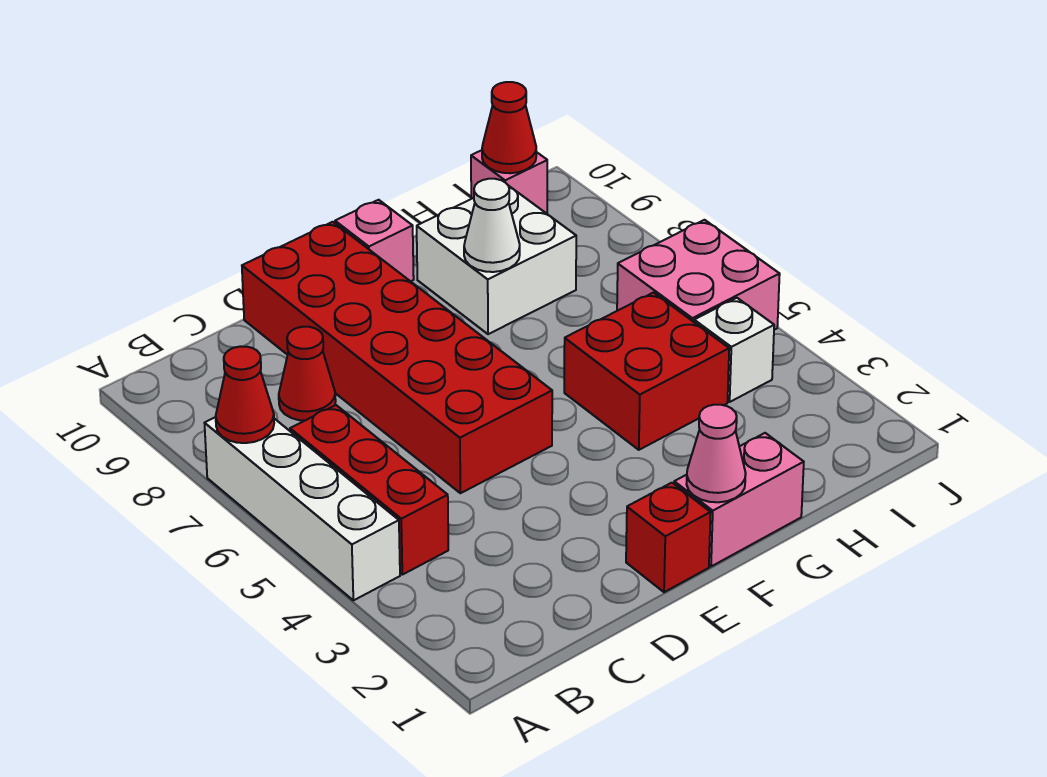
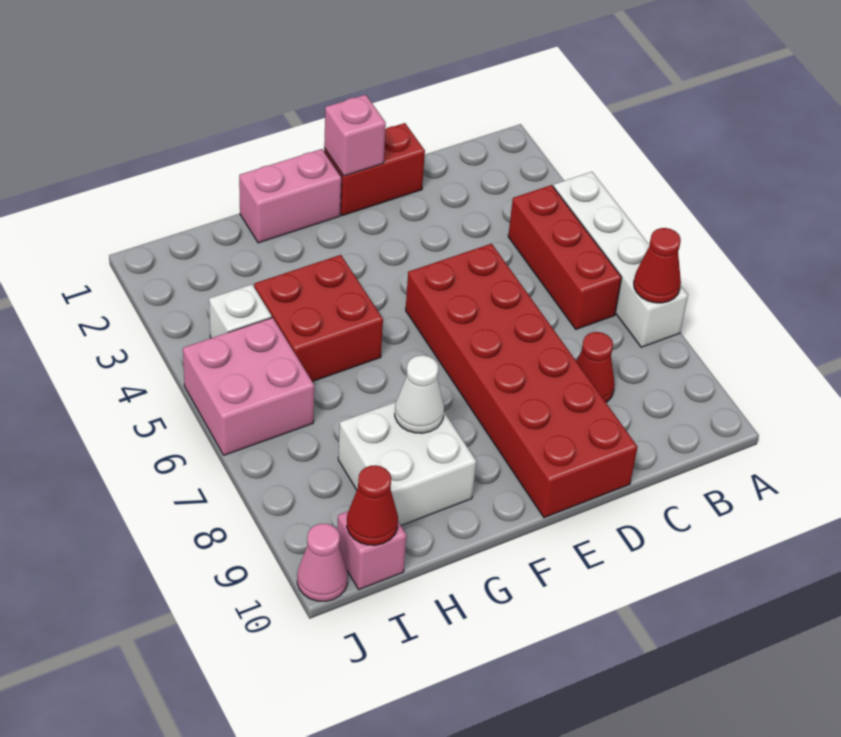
red brick E1 level 1 -> red brick D1:E1 level 1
pink cone F1 level 2 -> pink cone J10 level 1
pink brick F10 level 1 -> pink brick E1 level 2

